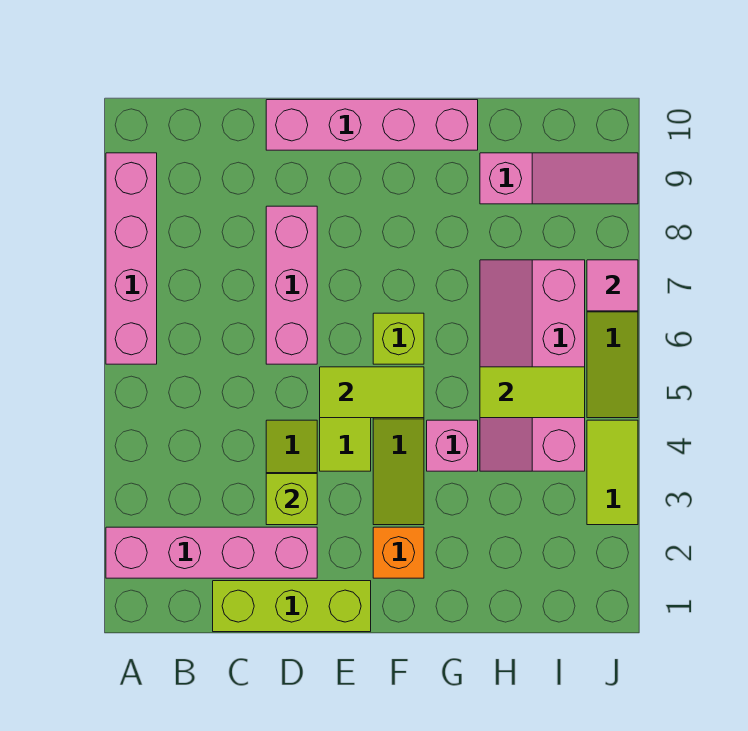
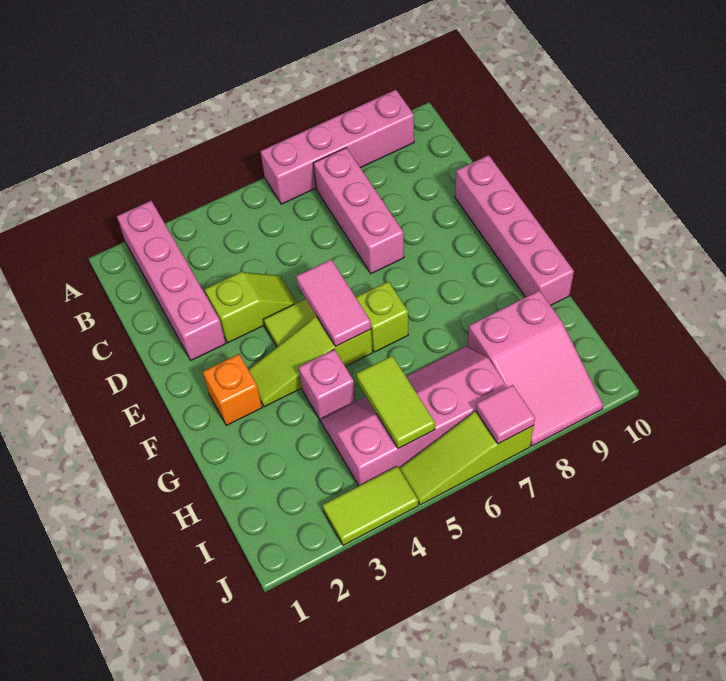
lime brick C1:E1 level 1 -> none
lime brick D3 level 2 -> none
pink brick D6:D8 level 1 -> pink brick B7:D7 level 1
lime tile E5:F5 level 2 -> pink tile E5:F5 level 2
pink slope H9:J9 level 1 top H -> pink slope H8:J9 level 1 top H

